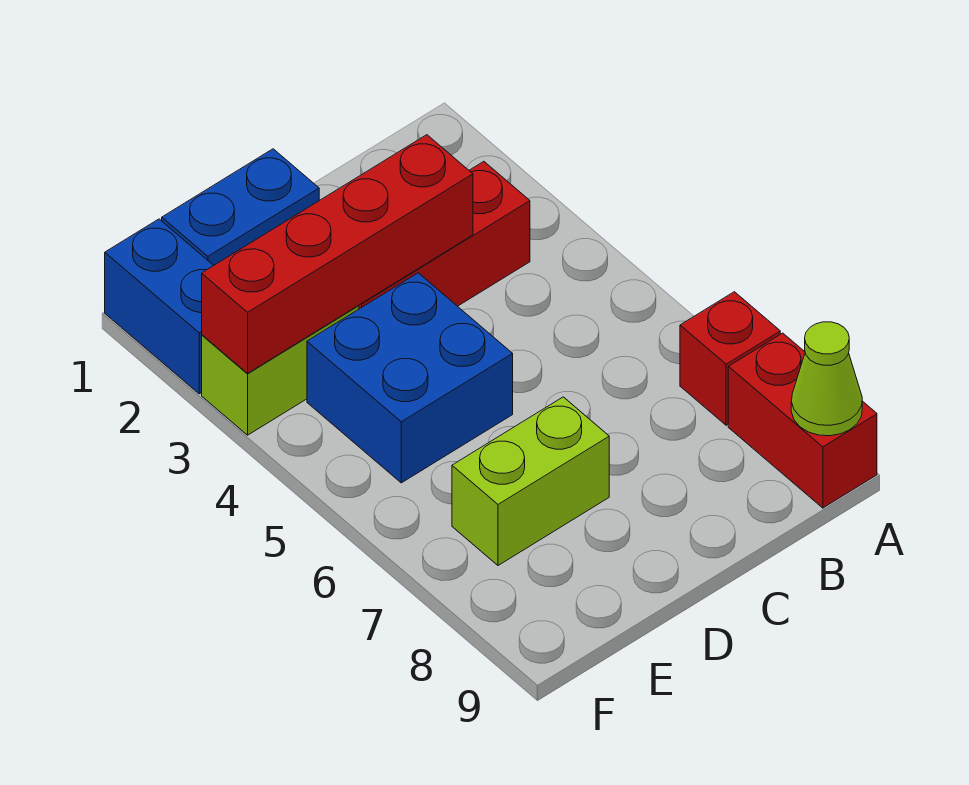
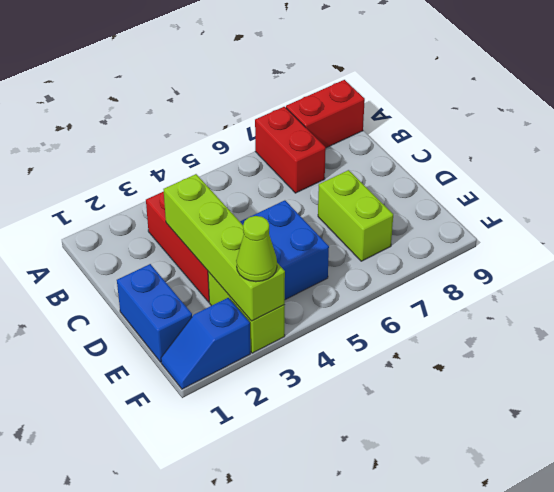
red brick A7 level 1 -> red brick A7:B7 level 1
lime cone A9 level 2 -> lime cone F3 level 3
red brick C3:F3 level 2 -> lime brick C3:F3 level 2
blue brick F1:F2 level 1 -> blue slope F1:F2 level 1 top 2

